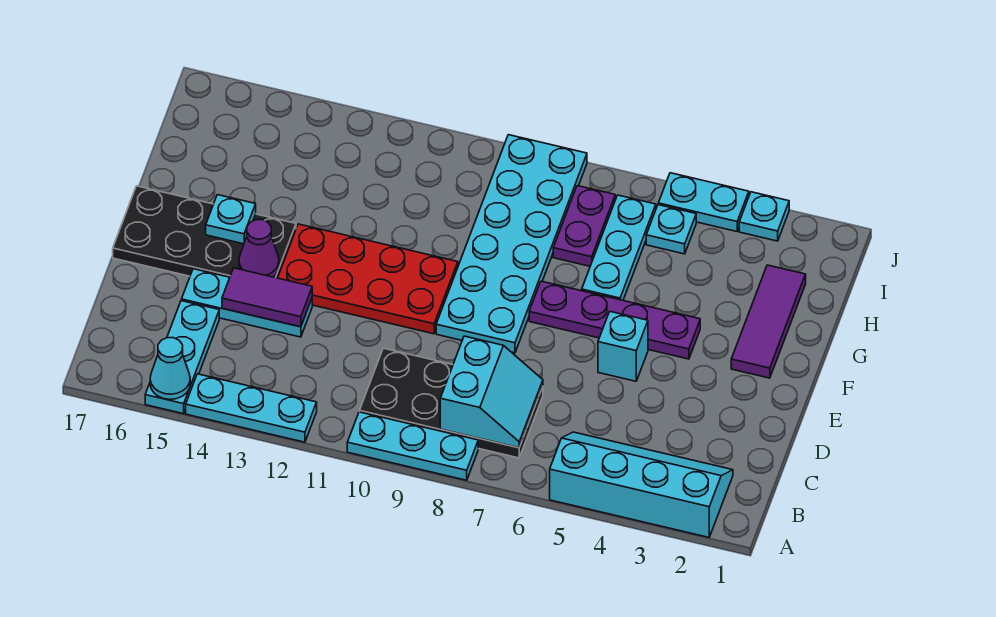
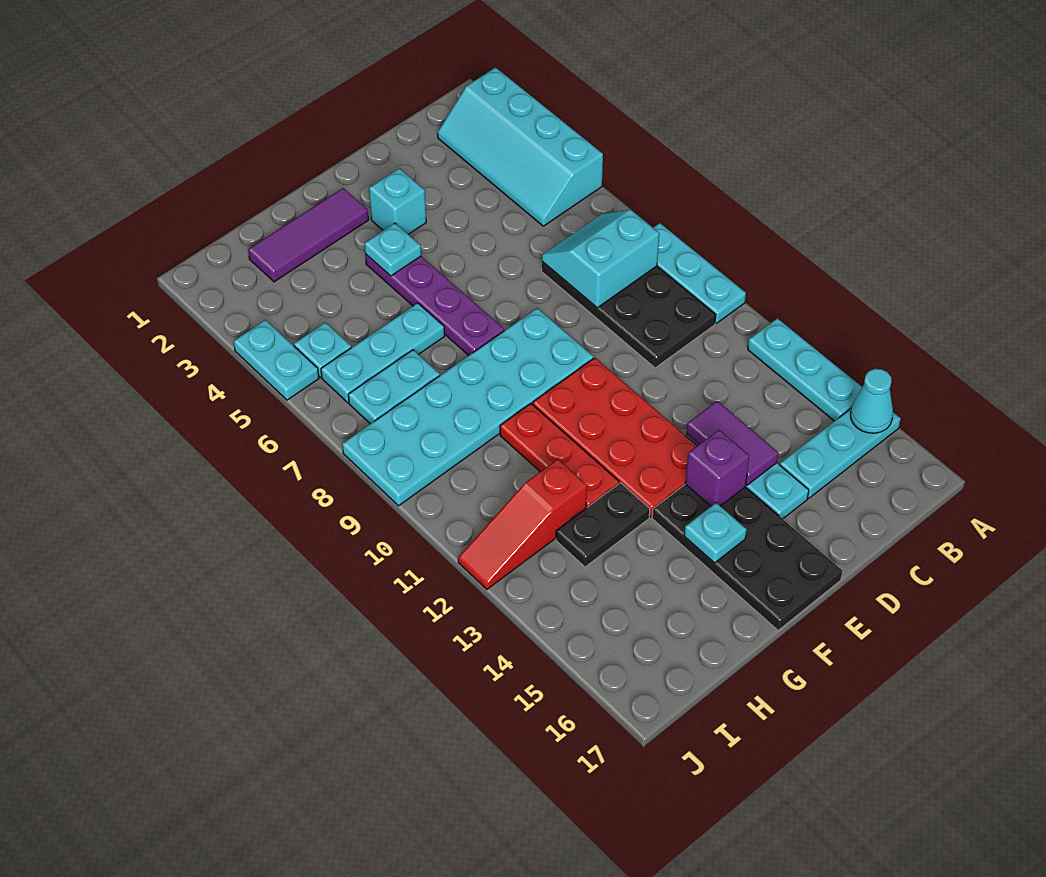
cyan brick E5 level 1 -> cyan brick E3 level 1
purple cone E14 level 2 -> purple brick E14 level 2
none -> red plate G10:G12 level 1
none -> black plate G13:H13 level 1
purple plate H7:I7 level 1 -> cyan plate H7:I7 level 1
none -> red slope H12:J12 level 1 top H
cyan plate J3 level 1 -> cyan plate F4 level 2

